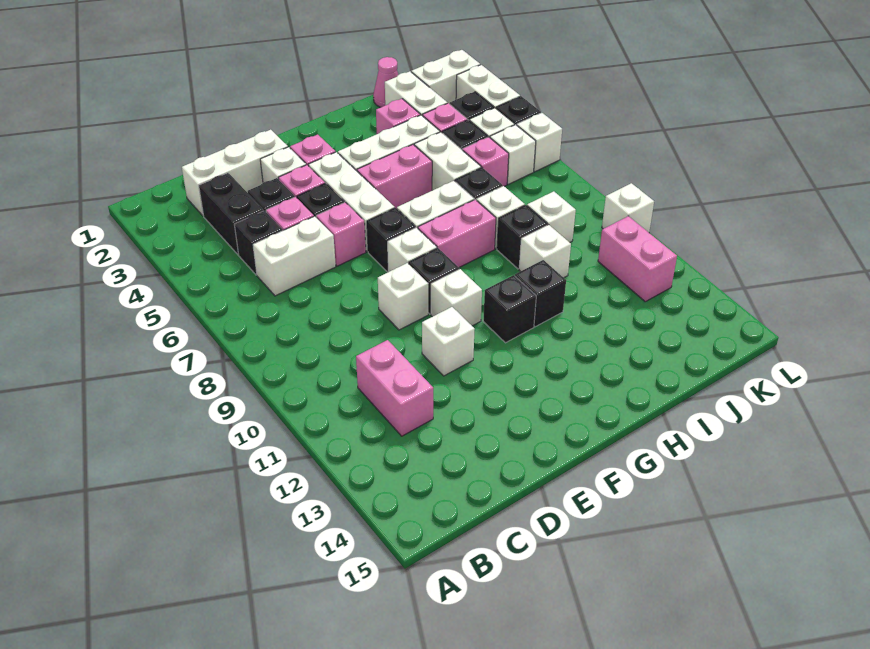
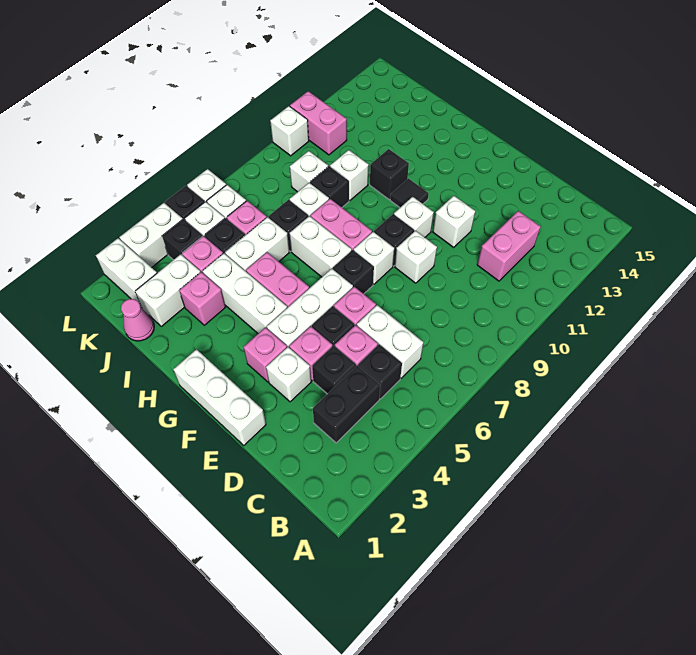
white brick C2:E2 level 1 -> white brick E1:G1 level 1
black brick G11 level 1 -> black tile G11 level 1
pink brick K11:K12 level 1 -> pink brick K11:L11 level 1

